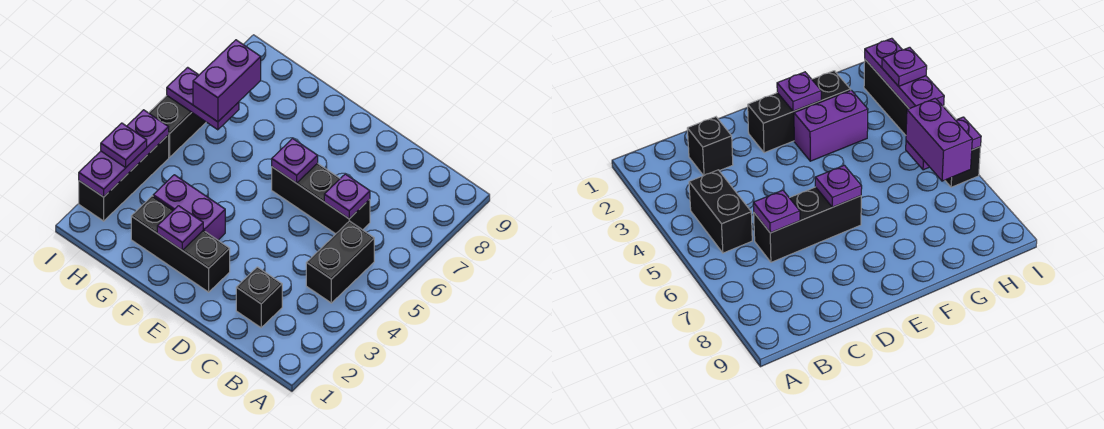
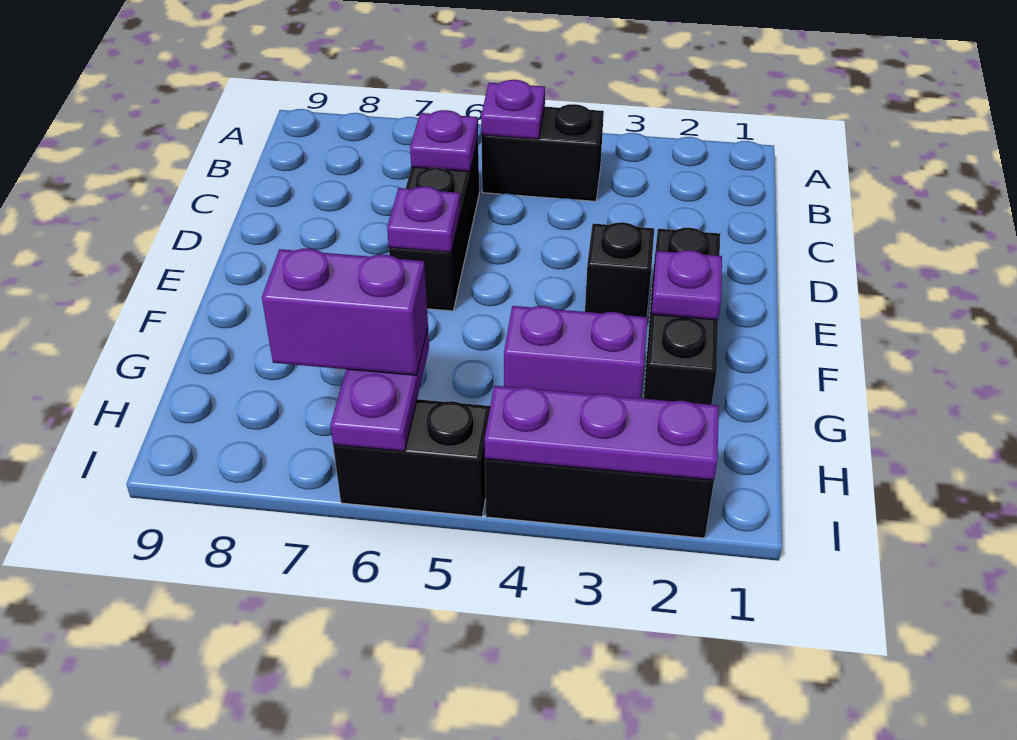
black brick C2 level 1 -> black brick E3 level 1
purple brick F3:G3 level 1 -> purple brick G3:G4 level 1
purple plate I3 level 3 -> purple plate B5 level 2

